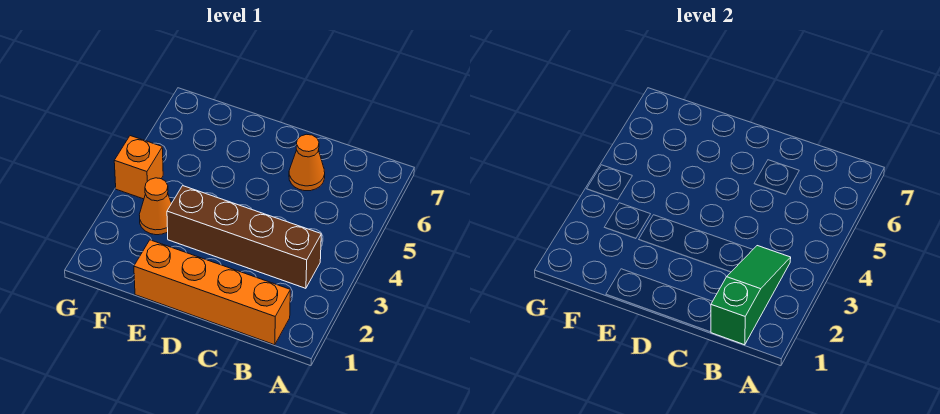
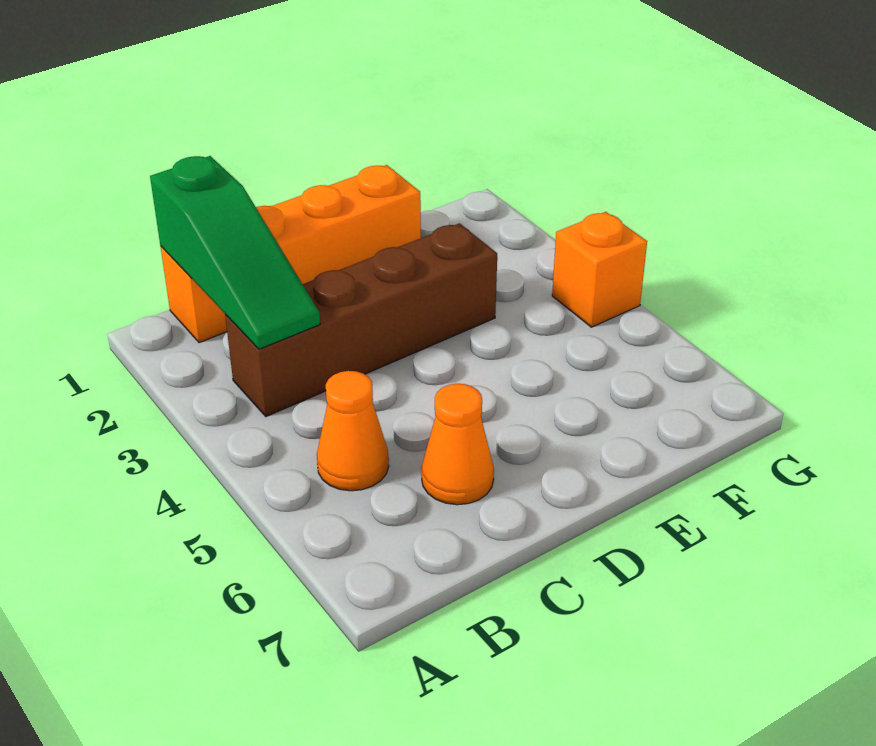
orange cone F3 level 1 -> orange cone B5 level 1

